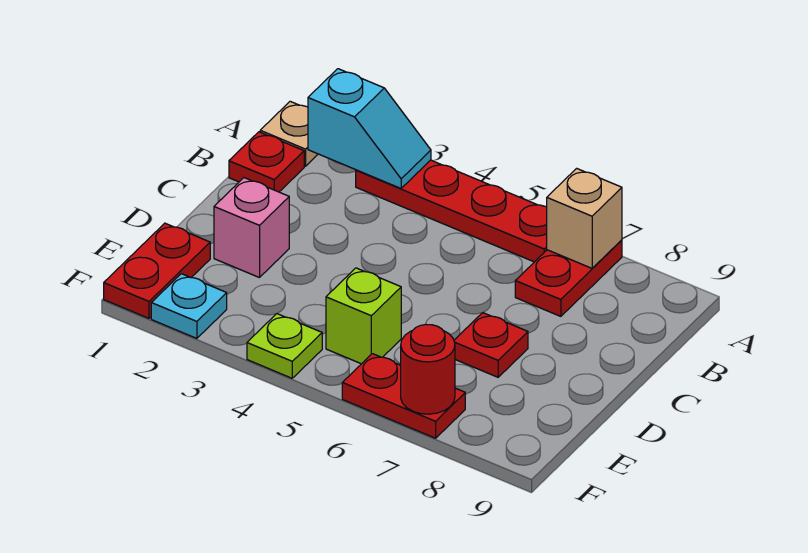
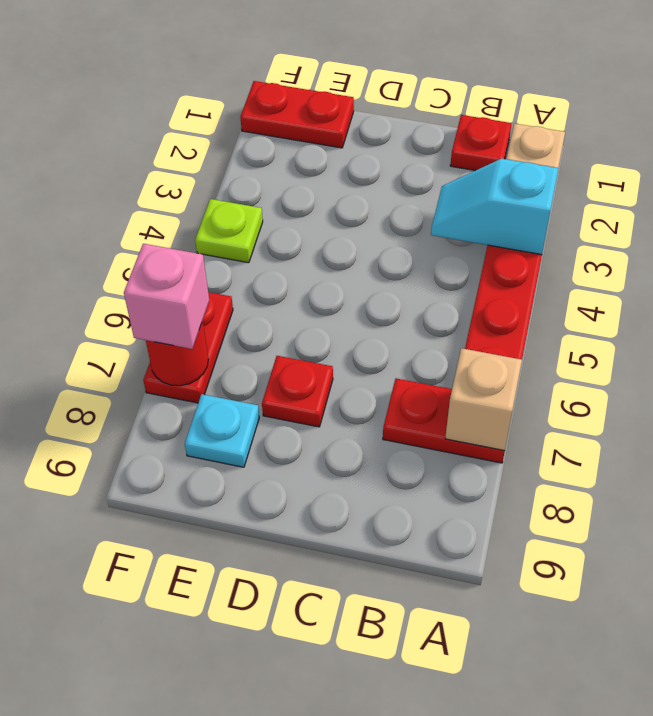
cyan slope A2:A3 level 2 top 2 -> cyan slope A3:B3 level 2 top A
pink brick D2 level 1 -> pink brick F7 level 3
lime brick E5 level 1 -> none
cyan plate F2 level 1 -> cyan plate E8 level 1

